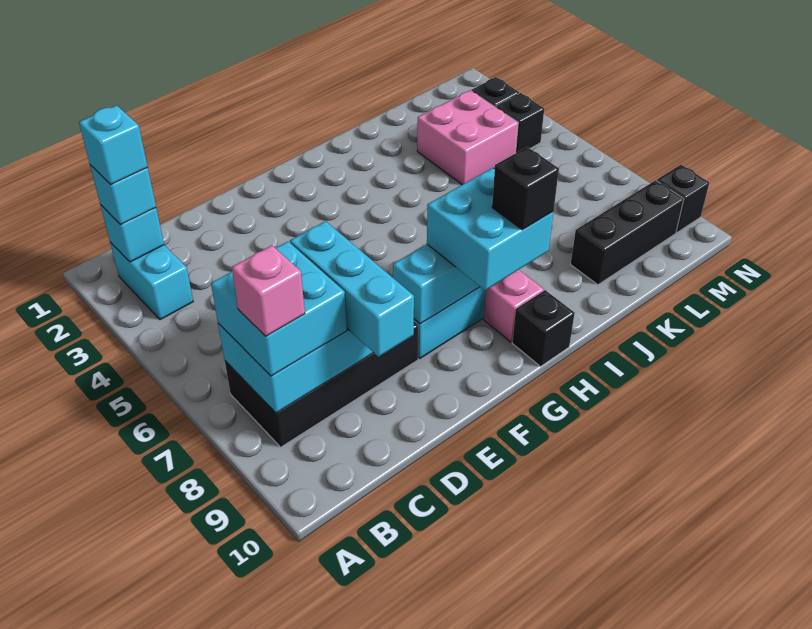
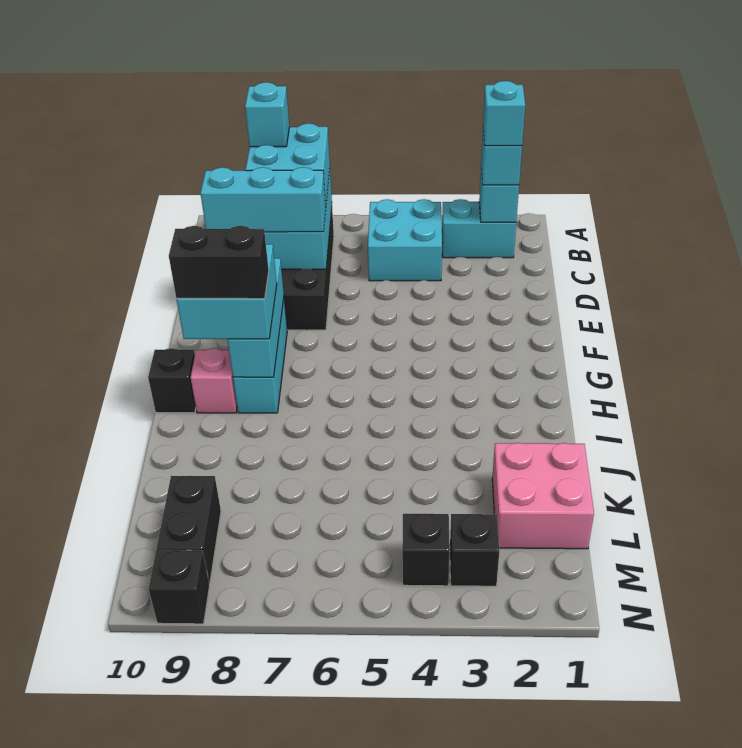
none -> cyan brick B4:C5 level 1
pink brick B8 level 4 -> cyan brick B8 level 4
black brick H9 level 4 -> black brick H8:H9 level 4
pink brick K3:L4 level 1 -> pink brick K1:L2 level 1
black brick K9:M9 level 1 -> black brick L9:M9 level 1

